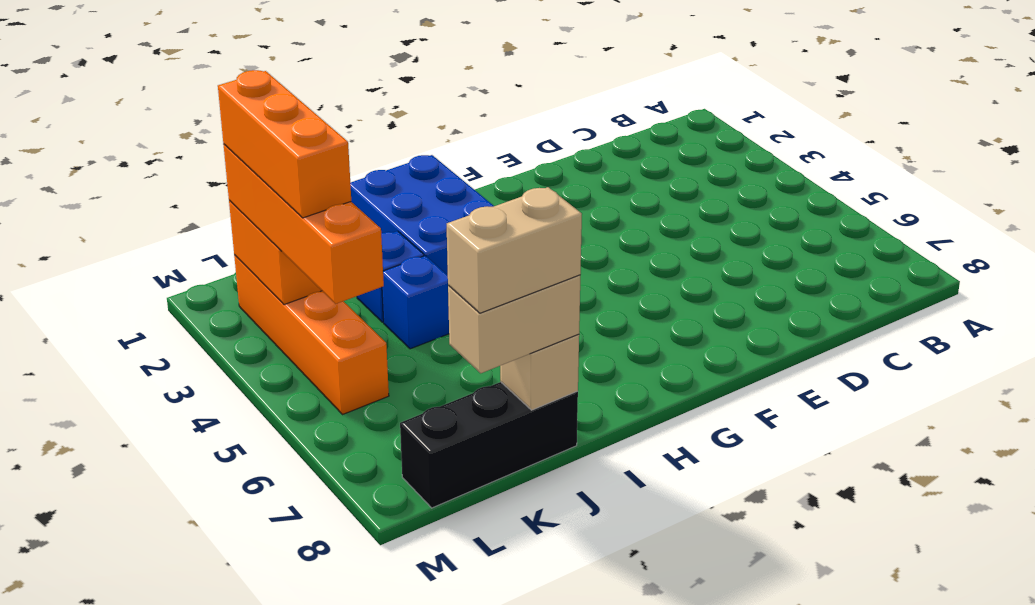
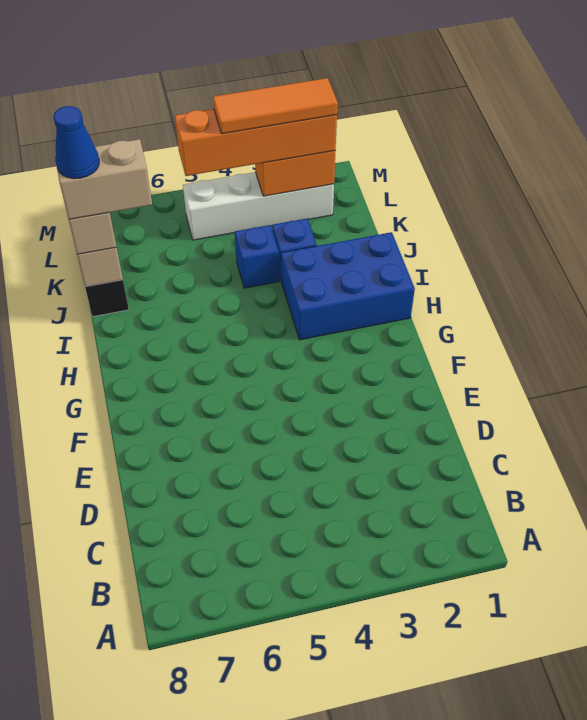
tan brick J8:K8 level 4 -> tan brick J7:J8 level 4
none -> blue cone J8 level 5
orange brick L2:L5 level 1 -> white brick L2:L5 level 1
orange brick L2:L4 level 4 -> orange tile L2:L4 level 4

